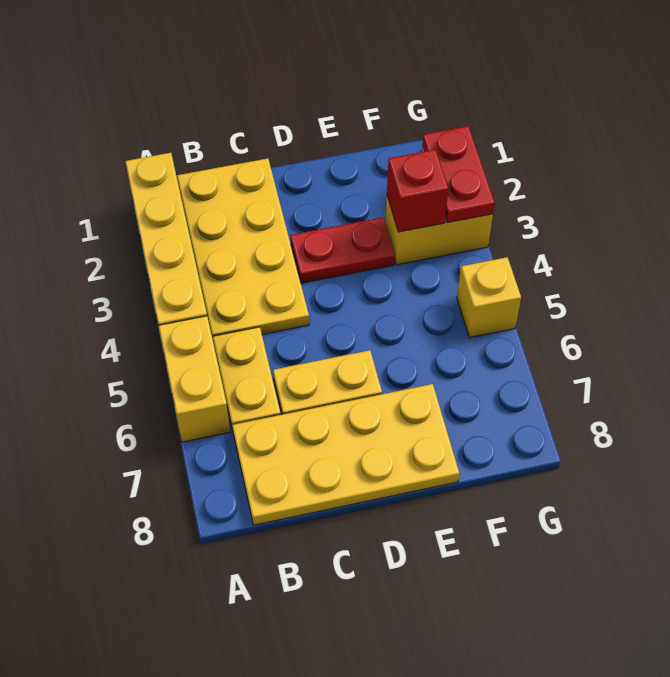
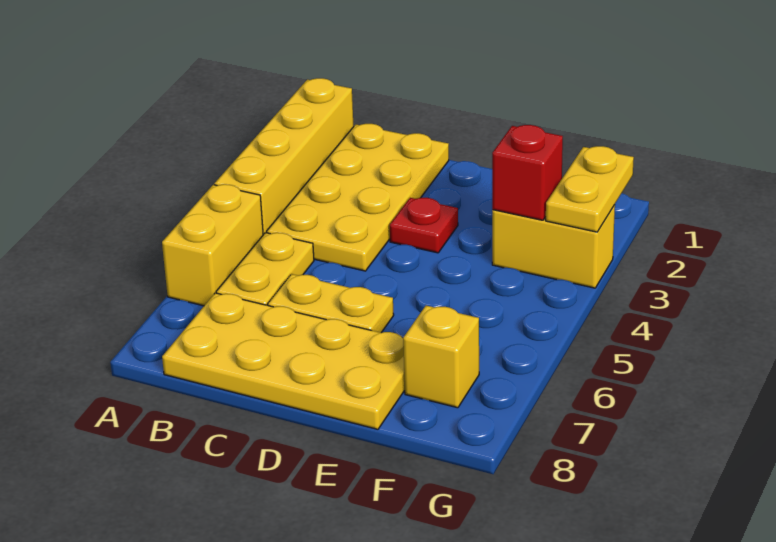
red plate D3:E3 level 1 -> red plate D3 level 1
red plate G2:G3 level 2 -> yellow plate G2:G3 level 2
yellow brick G5 level 1 -> yellow brick F7 level 1

